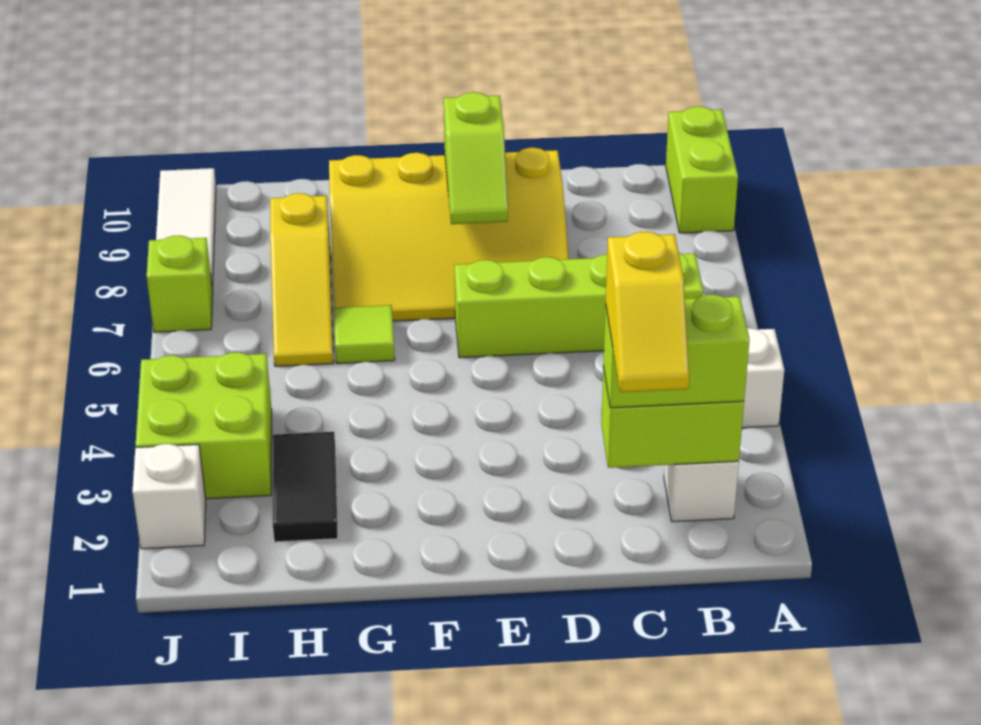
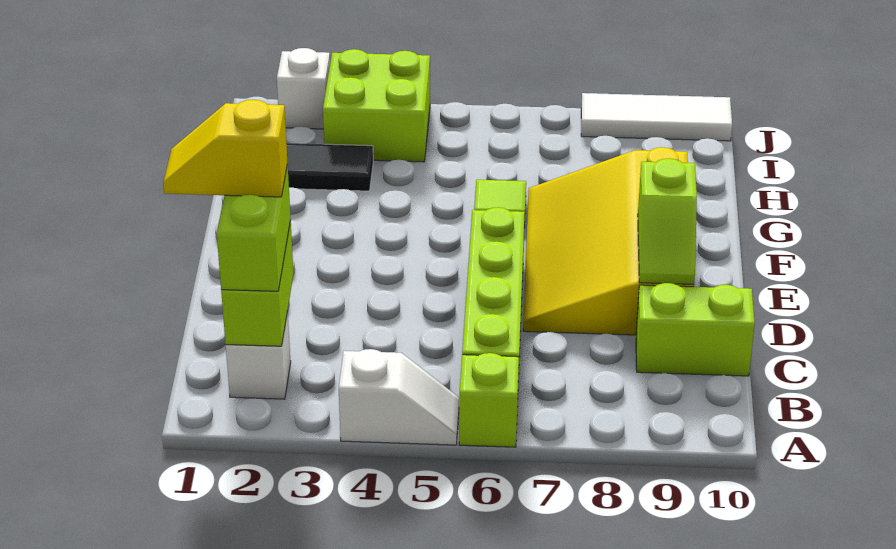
lime brick A9:A10 level 1 -> lime brick C9:C10 level 1
lime slope E8:E9 level 2 top 9 -> lime slope D9:E9 level 2 top E
yellow slope H6:H8 level 1 top 8 -> none
lime brick J7 level 1 -> lime brick A6 level 1

